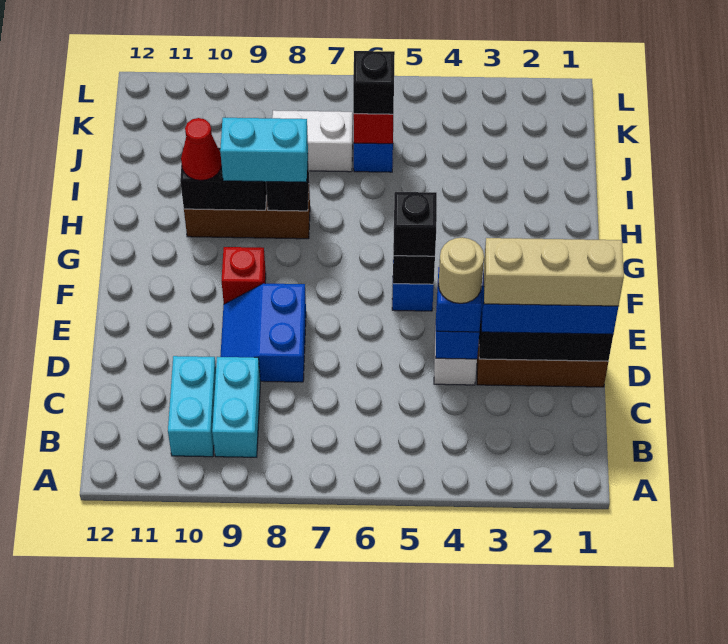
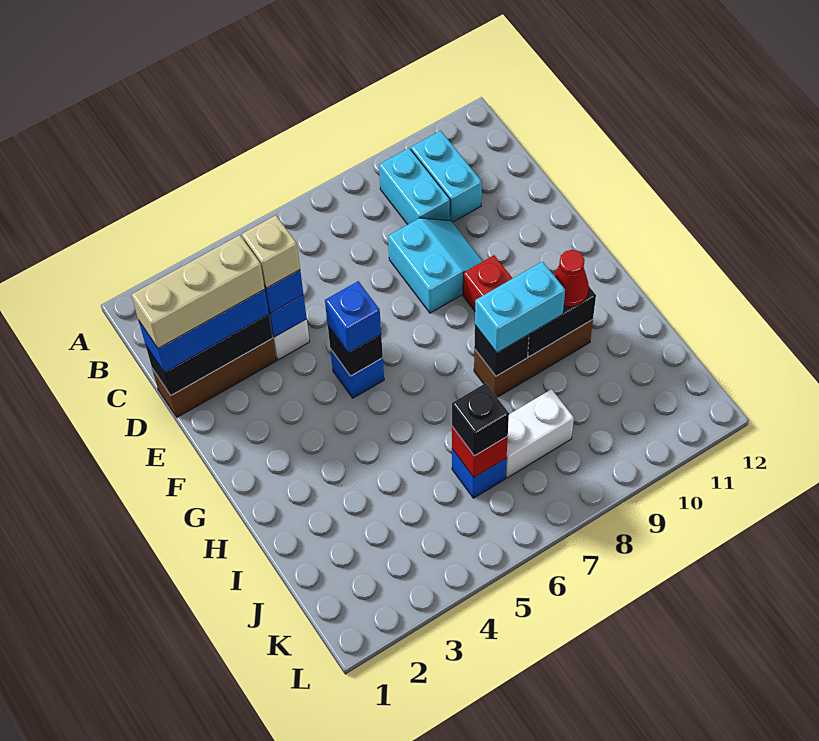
tan round brick D4 level 4 -> tan brick D4 level 4
blue slope D8:E9 level 1 top 8 -> cyan slope D8:E9 level 1 top 8
black brick F5 level 3 -> blue brick F5 level 3

